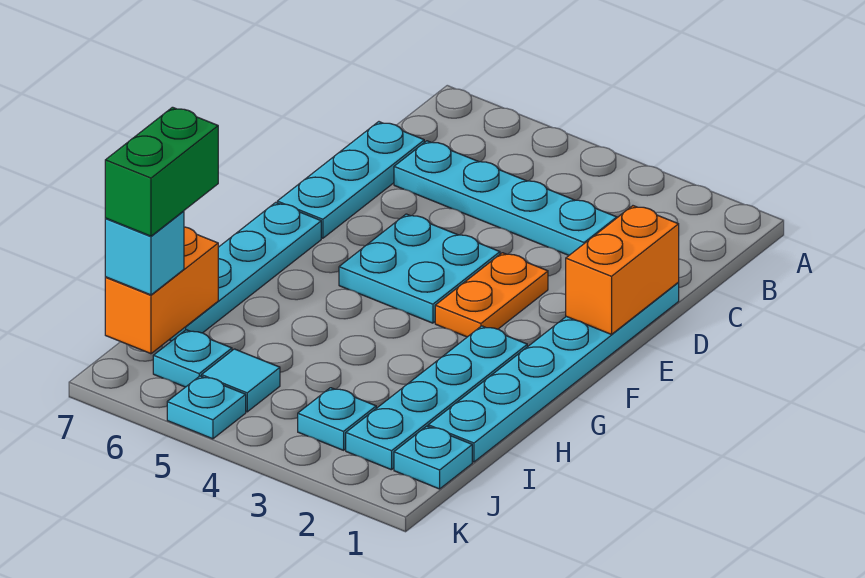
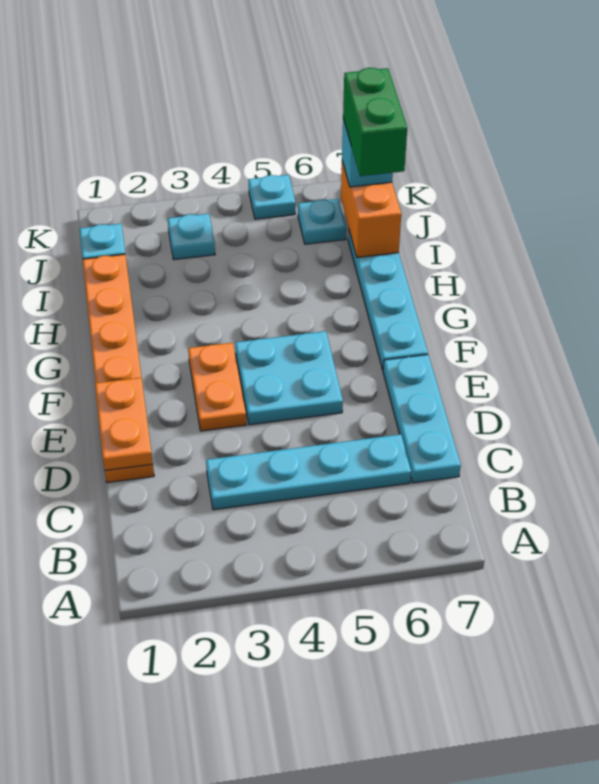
cyan plate D1:I1 level 1 -> orange plate D1:I1 level 1
orange brick D1:E1 level 2 -> orange plate D1:E1 level 2
cyan plate G2:J2 level 1 -> none
cyan tile J5 level 1 -> none

